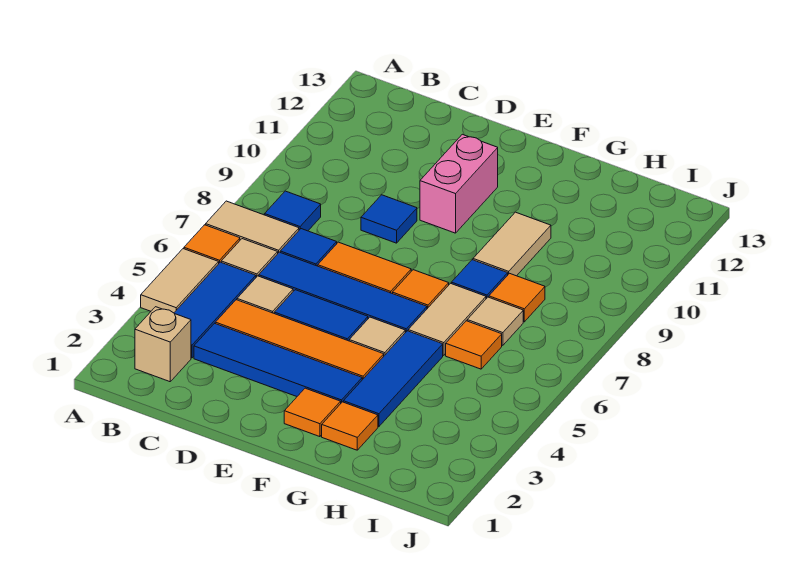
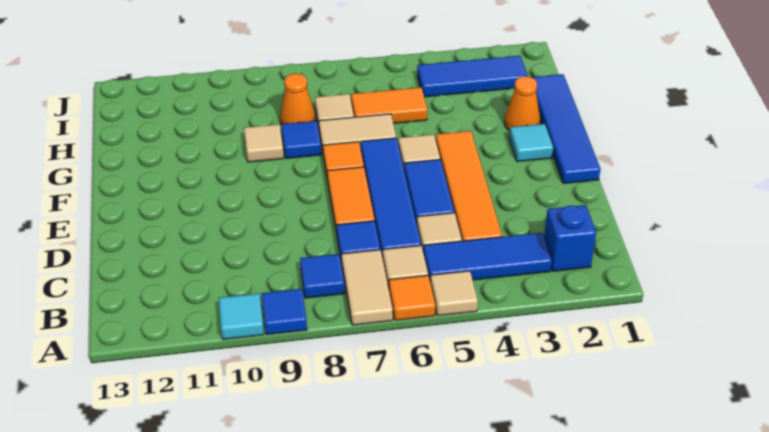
tan tile A4:A5 level 1 -> tan tile A5 level 1
none -> cyan tile A10 level 1
tan brick B2 level 1 -> blue brick B2 level 1
blue tile C3:F3 level 1 -> blue tile E1:H1 level 1
blue tile D9 level 1 -> blue tile A9 level 1
pink brick E10:E11 level 1 -> none
orange tile F2 level 1 -> cyan tile F2 level 1
orange tile G2 level 1 -> orange cone G2 level 1
blue tile G3:G5 level 1 -> blue tile I2:I4 level 1
tan tile G9:G10 level 1 -> tan tile G9 level 1
orange tile H6 level 1 -> orange tile H5:H6 level 1
orange tile H8 level 1 -> orange cone H8 level 1

